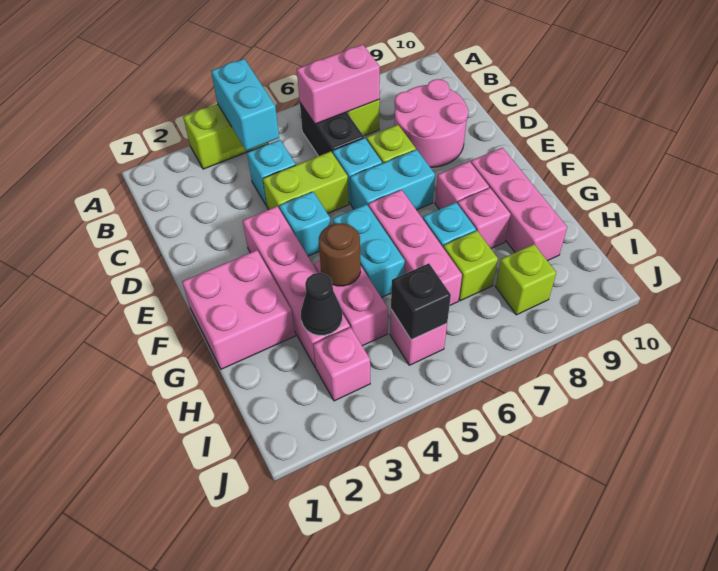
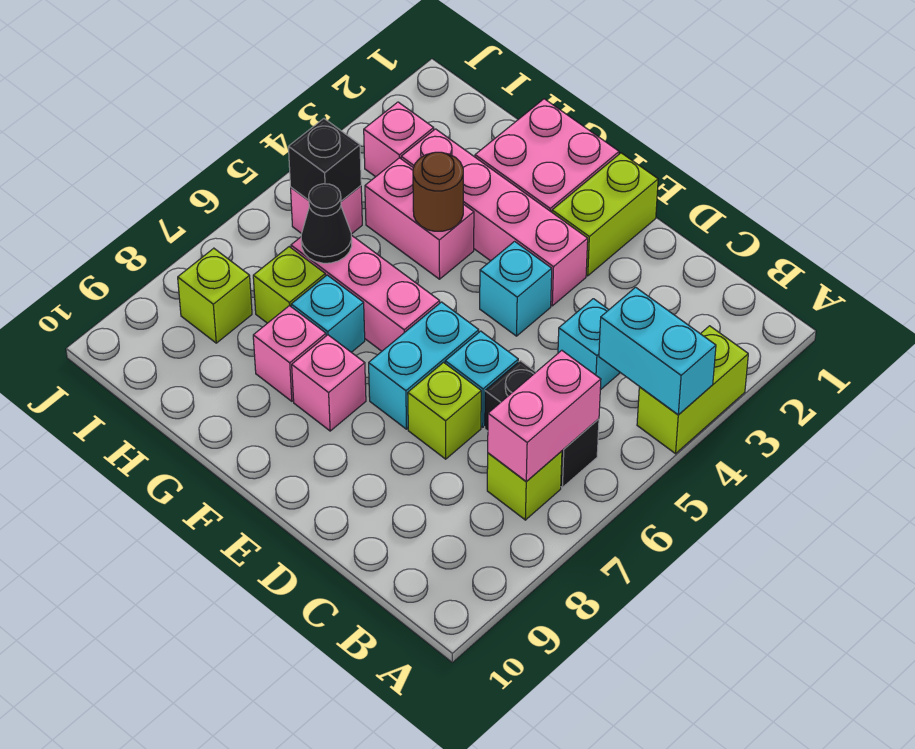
pink round brick C8:D9 level 1 -> none
lime brick D4:D5 level 1 -> lime brick E1:E2 level 1
cyan brick F5:G5 level 1 -> none
pink brick F9:H9 level 1 -> none
black cone H3 level 2 -> black cone H6 level 2

